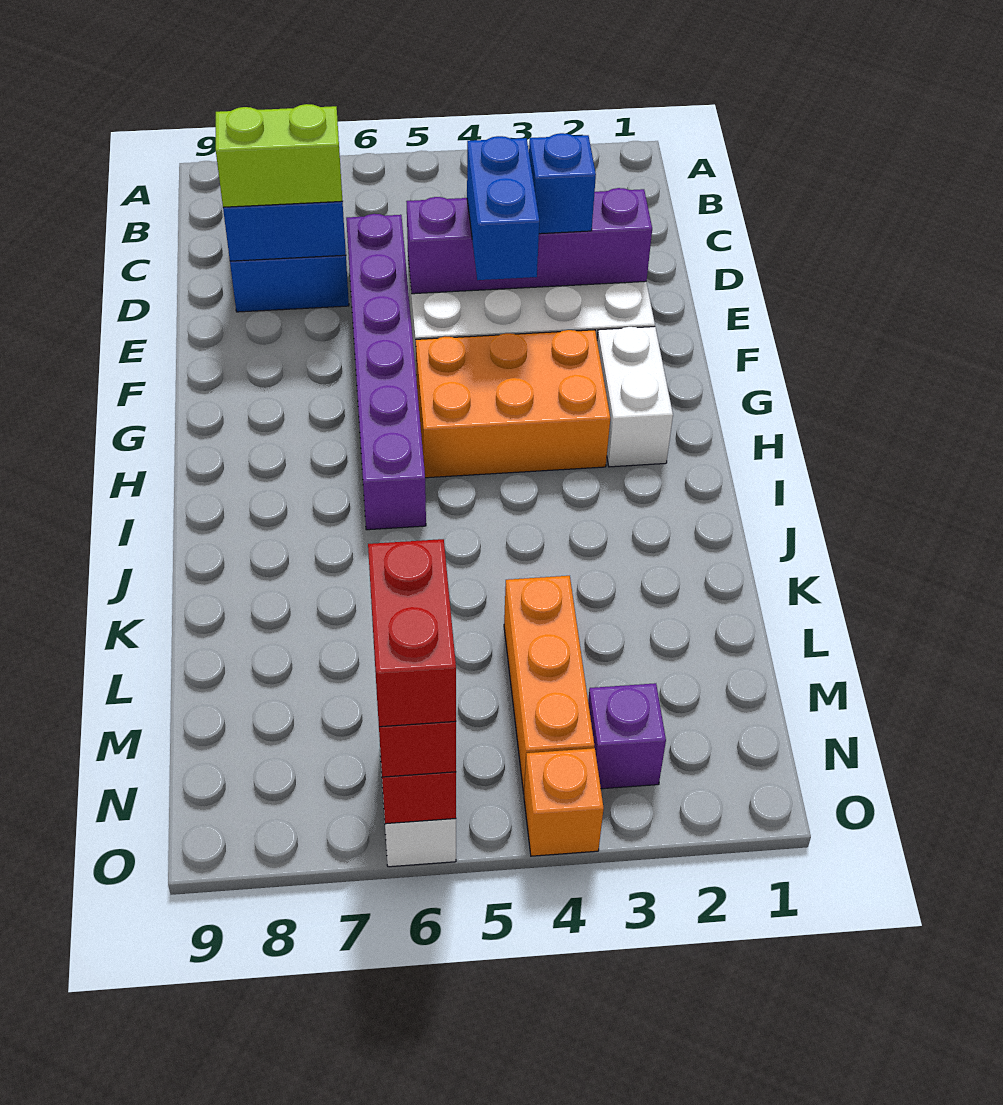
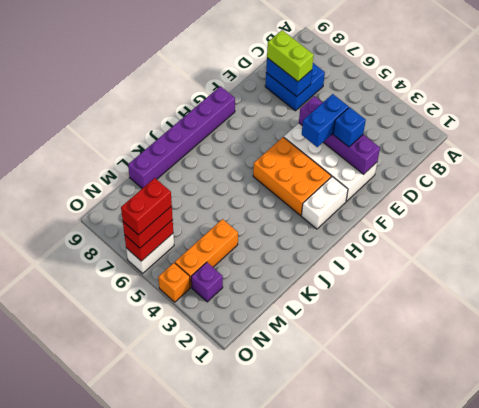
purple brick D6:I6 level 1 -> purple brick G9:L9 level 1

